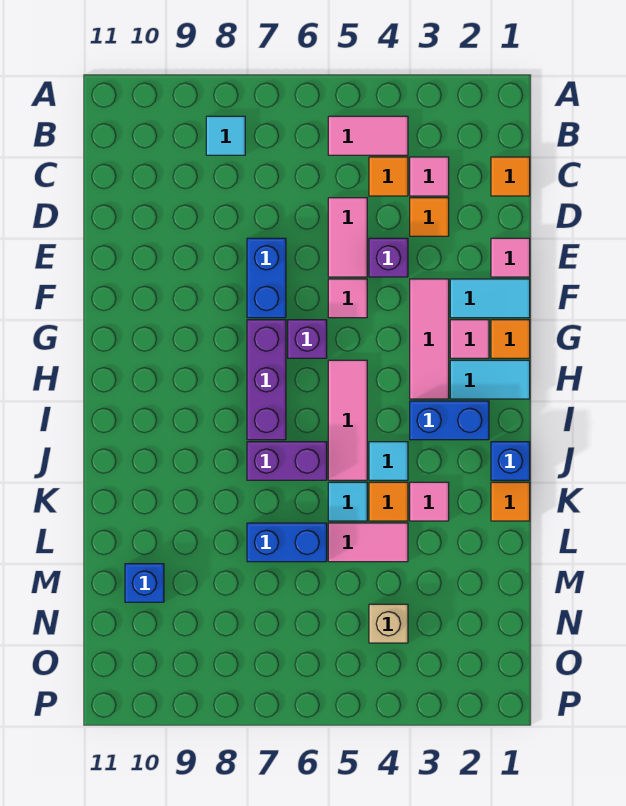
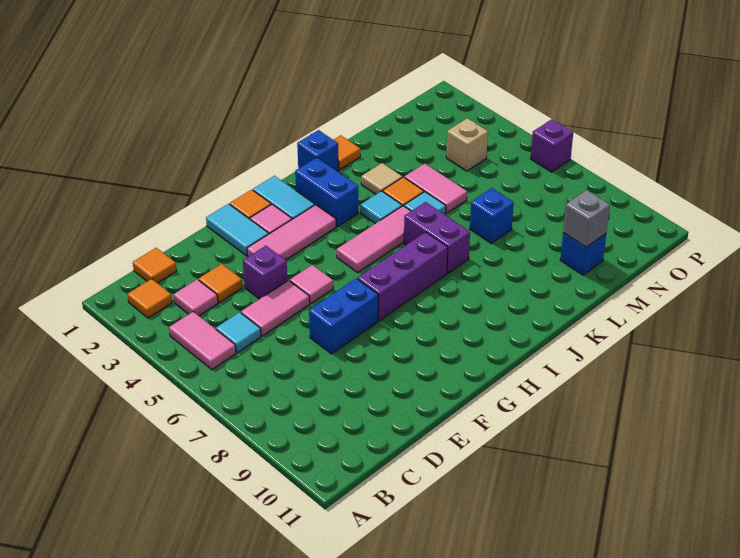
cyan tile B8 level 1 -> cyan tile C5 level 1
orange tile C4 level 1 -> orange tile B2 level 1
pink tile E1 level 1 -> none
purple brick G6 level 1 -> purple brick P6 level 1
pink tile K3 level 1 -> tan tile K3 level 1
blue brick L6:L7 level 1 -> blue brick L7 level 1
none -> grey brick M10 level 2

